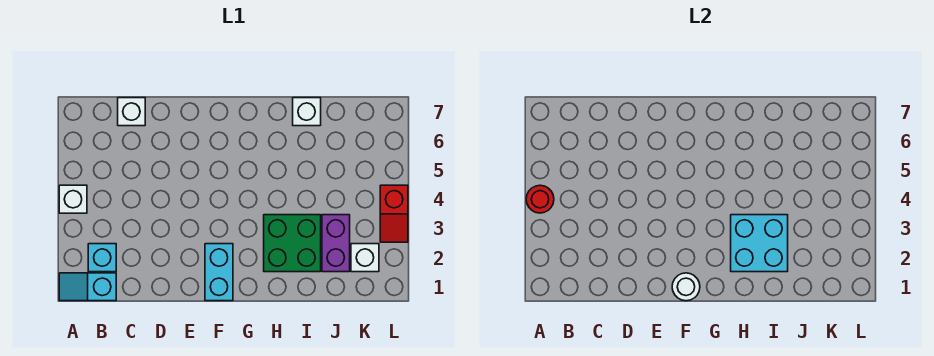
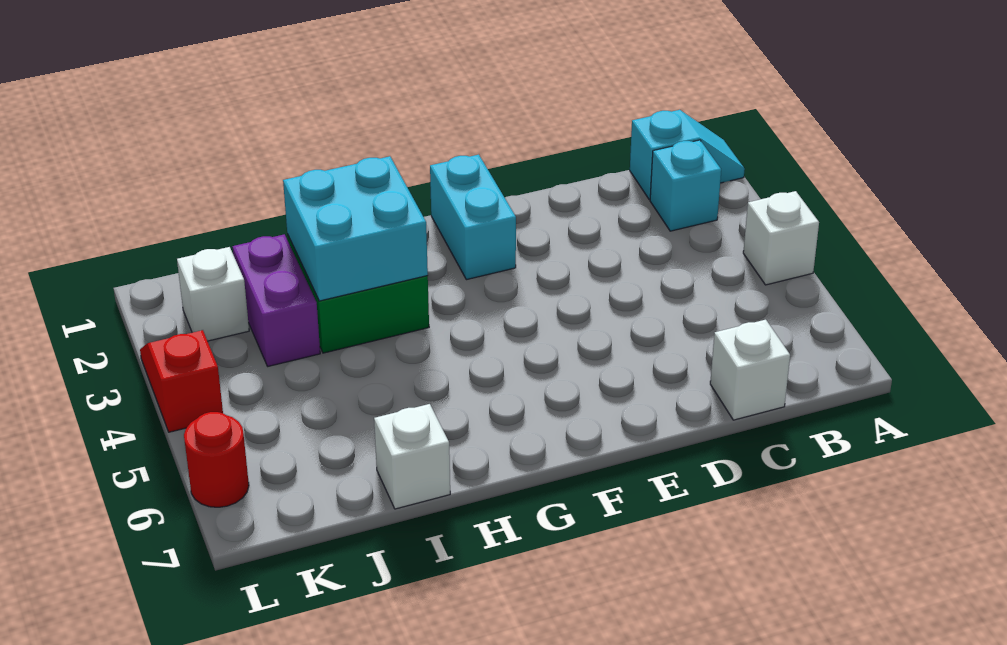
red round brick A4 level 2 -> red round brick L6 level 1
white round brick F1 level 2 -> none

